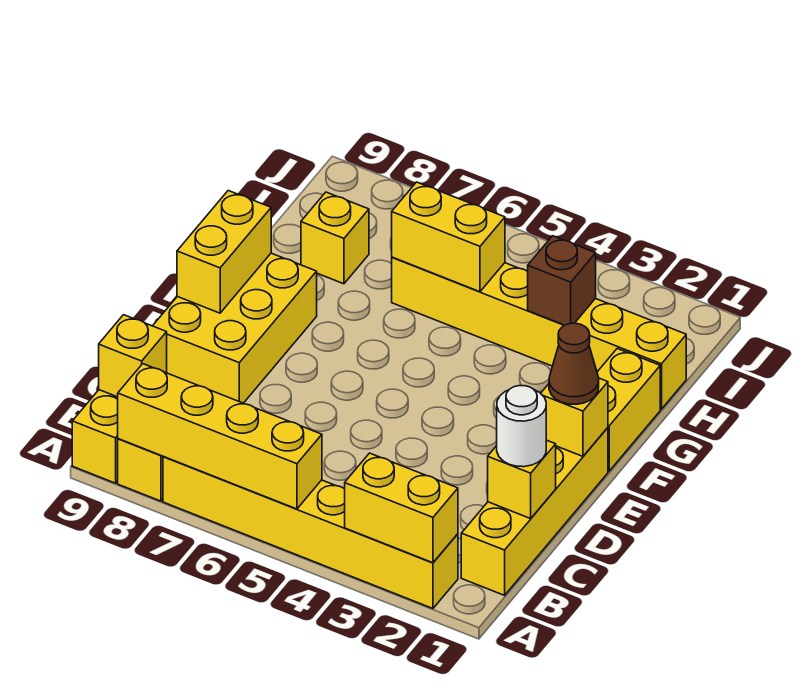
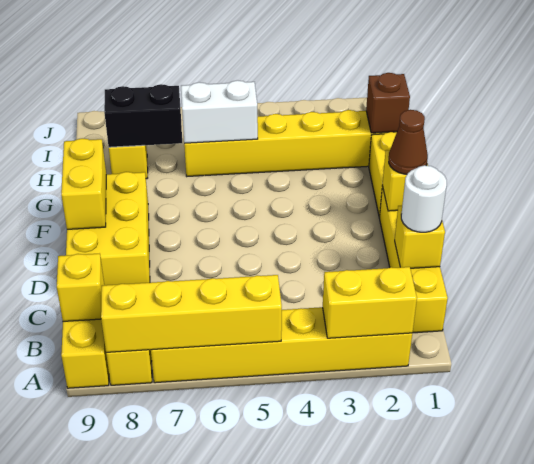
brown brick H3 level 2 -> brown brick H1 level 2
yellow brick H5:H6 level 2 -> white brick H5:H6 level 2
none -> black brick H7:H8 level 2

